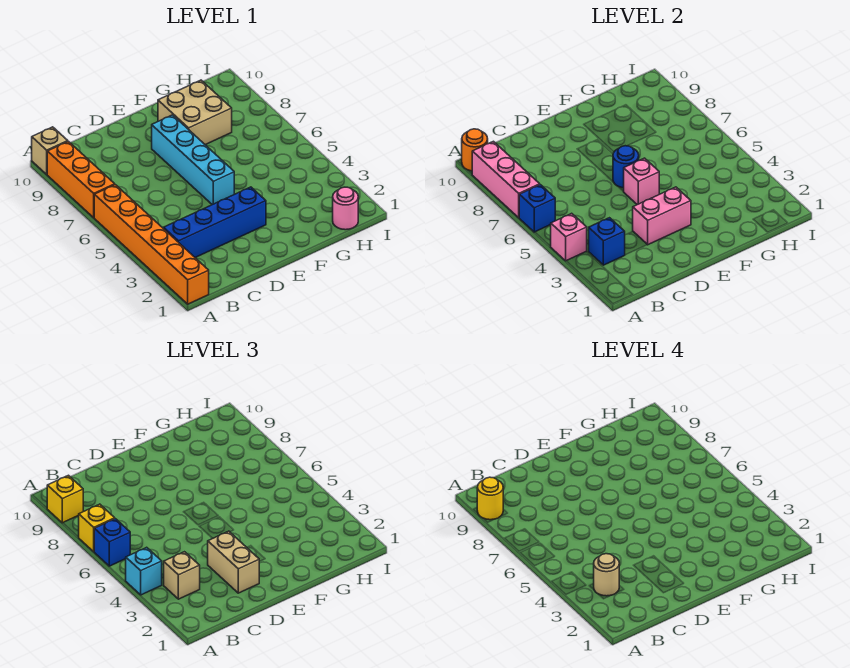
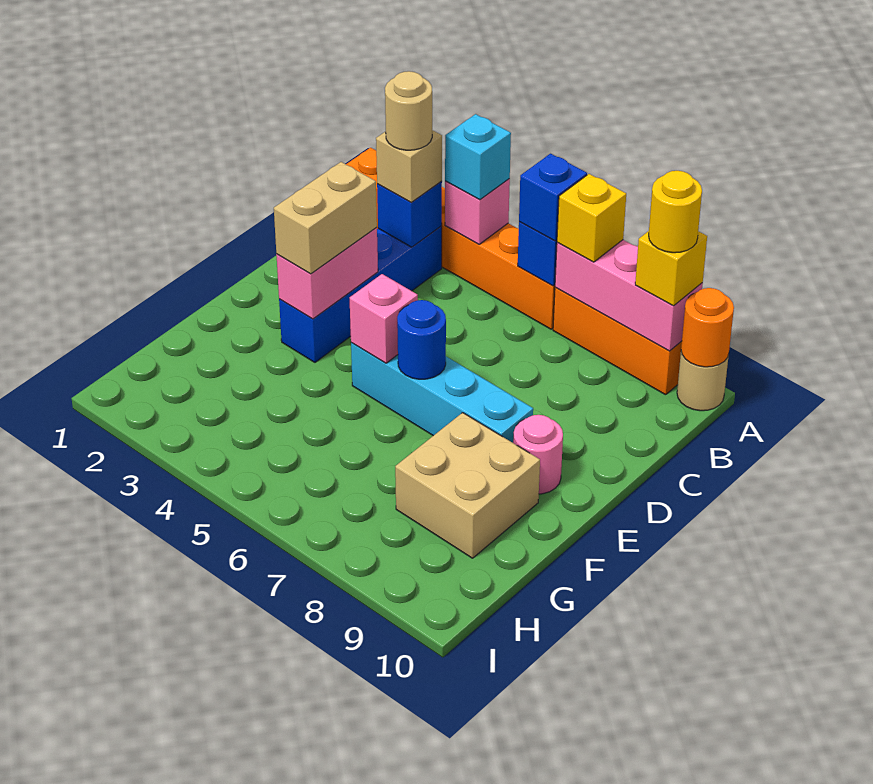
tan brick A10 level 1 -> tan round brick A10 level 1
tan brick D2:D3 level 3 -> tan brick D3:E3 level 3
pink round brick H1 level 1 -> pink round brick E9 level 1

